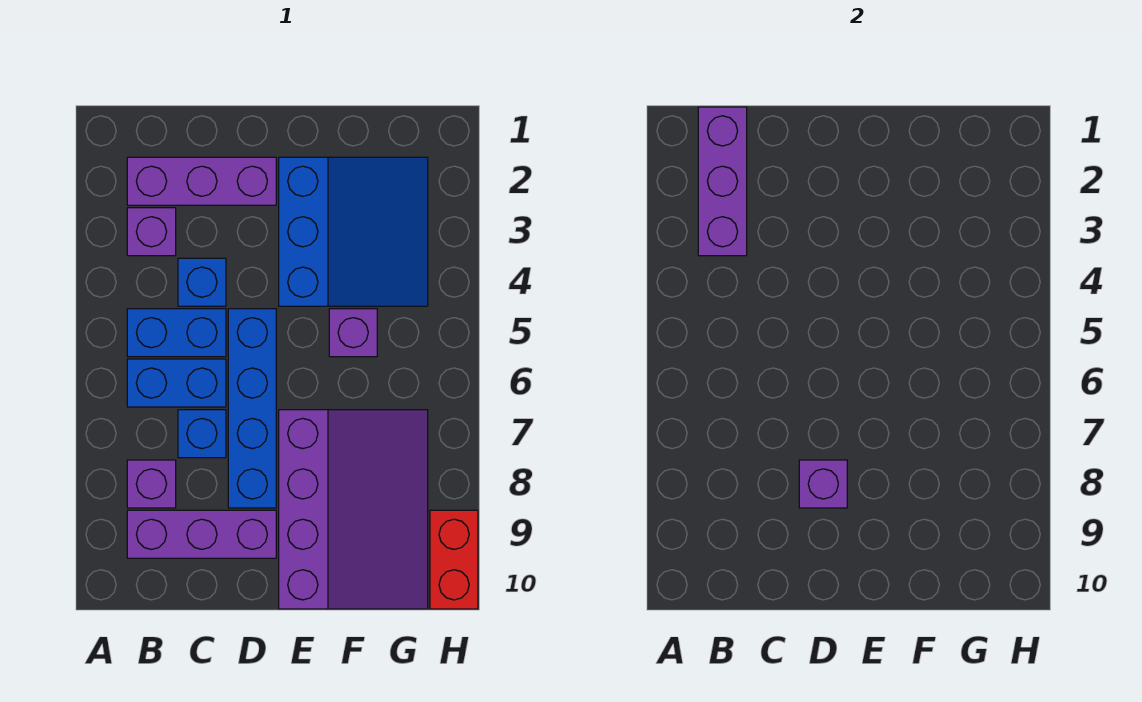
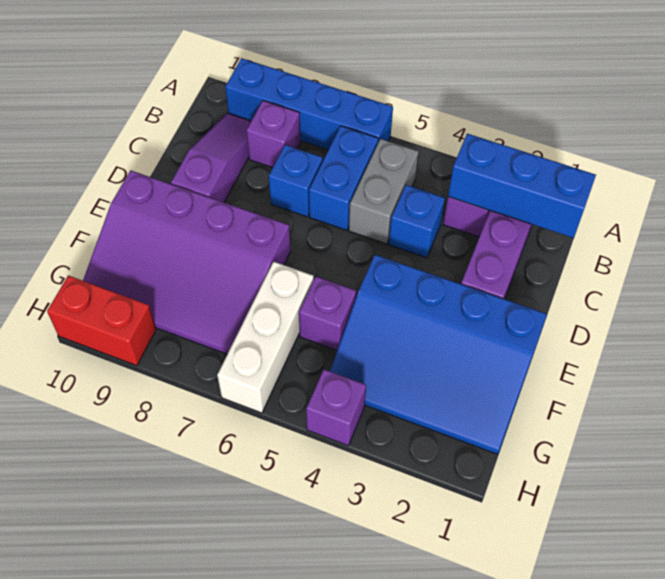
purple brick B1:B3 level 2 -> blue brick B1:B3 level 2
blue brick B5:C5 level 1 -> grey brick B5:C5 level 1
purple brick B9:D9 level 1 -> purple slope B9:D9 level 1 top D
blue brick D5:D8 level 1 -> blue brick A6:A9 level 1
purple brick D8 level 2 -> purple brick H4 level 1
blue slope E2:G4 level 1 top E -> blue slope E1:G4 level 1 top E
none -> white brick F6:H6 level 1

